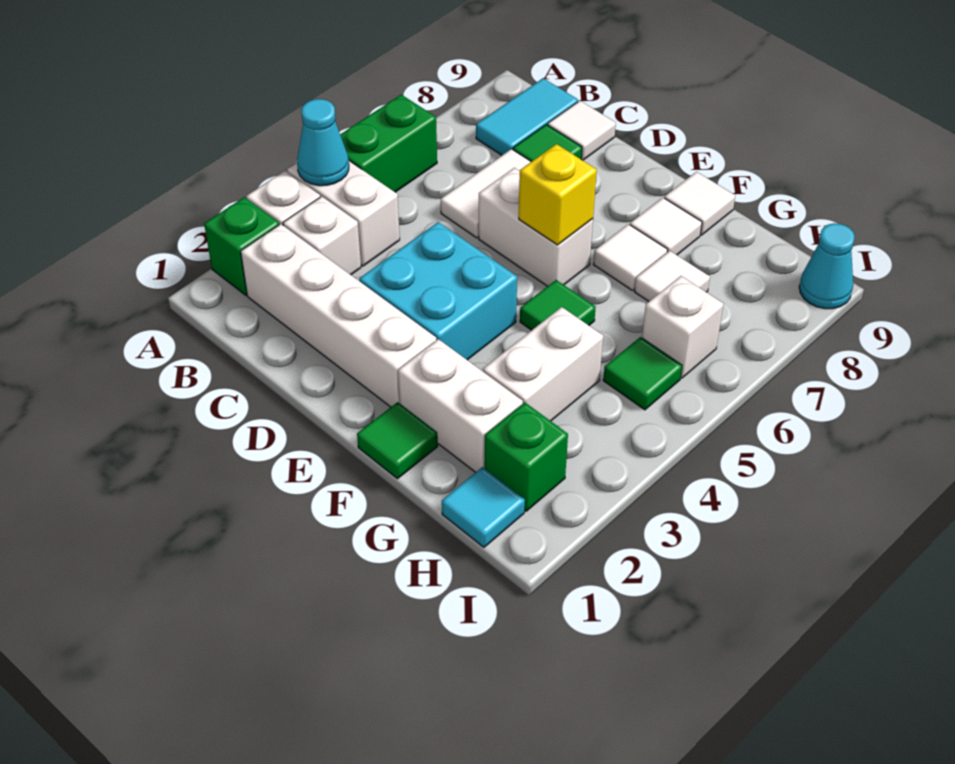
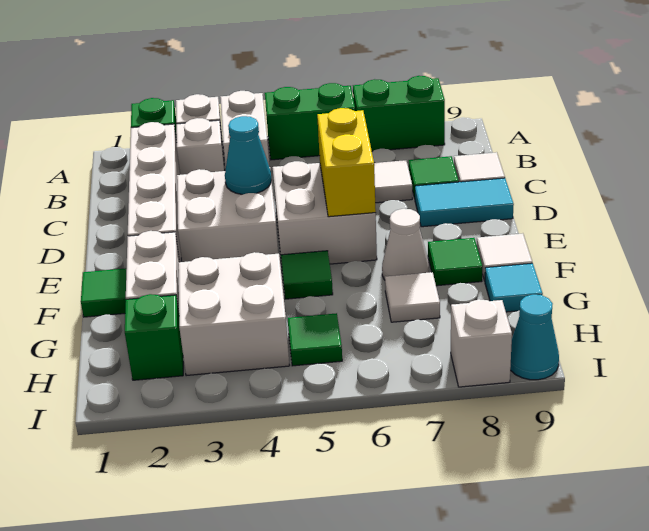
cyan cone A4 level 2 -> cyan cone D4 level 2
none -> green brick A7:A8 level 1
cyan tile B8:B9 level 1 -> cyan tile D8:D9 level 1
cyan brick D3:E4 level 1 -> white brick D3:E4 level 1
white brick D6:E6 level 1 -> white brick D5:E6 level 1
yellow brick E6 level 2 -> yellow brick D6:E6 level 2
white tile F7 level 1 -> white cone F7 level 1
white tile F8 level 1 -> green tile F8 level 1
white brick G3:G4 level 1 -> white brick G3:H4 level 1
cyan tile H1 level 1 -> cyan tile G9 level 1
white brick H6 level 1 -> white brick I8 level 1

